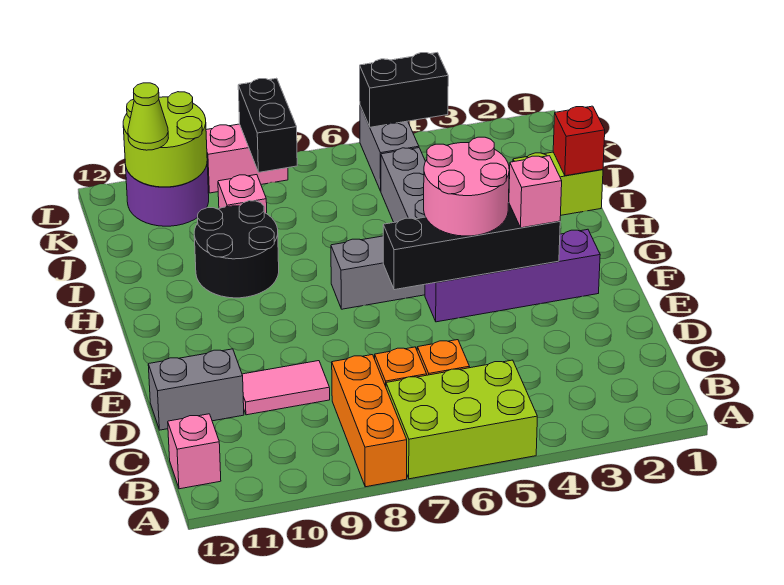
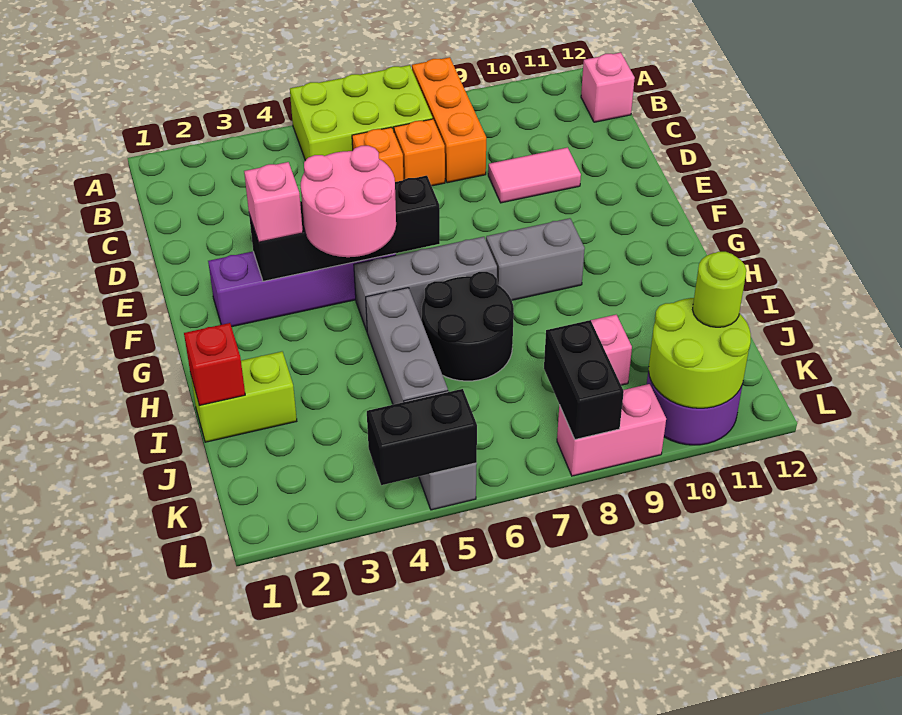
grey brick D11:D12 level 1 -> grey brick G8:G9 level 1
black round brick H9:I10 level 1 -> black round brick H6:I7 level 1
lime cone K11 level 3 -> lime round brick K11 level 3

